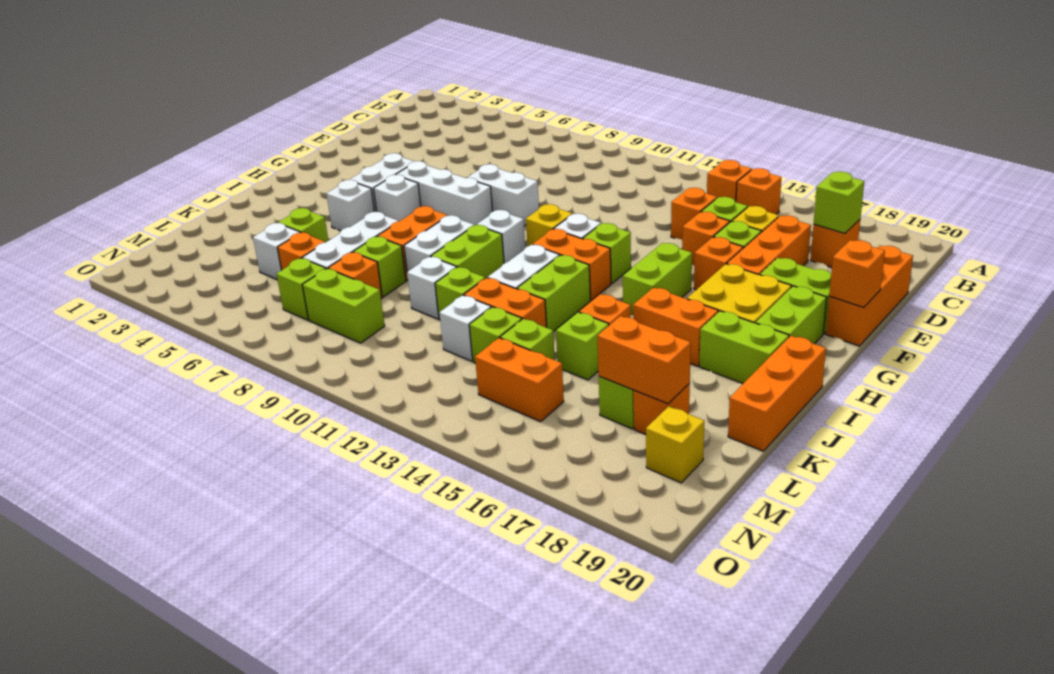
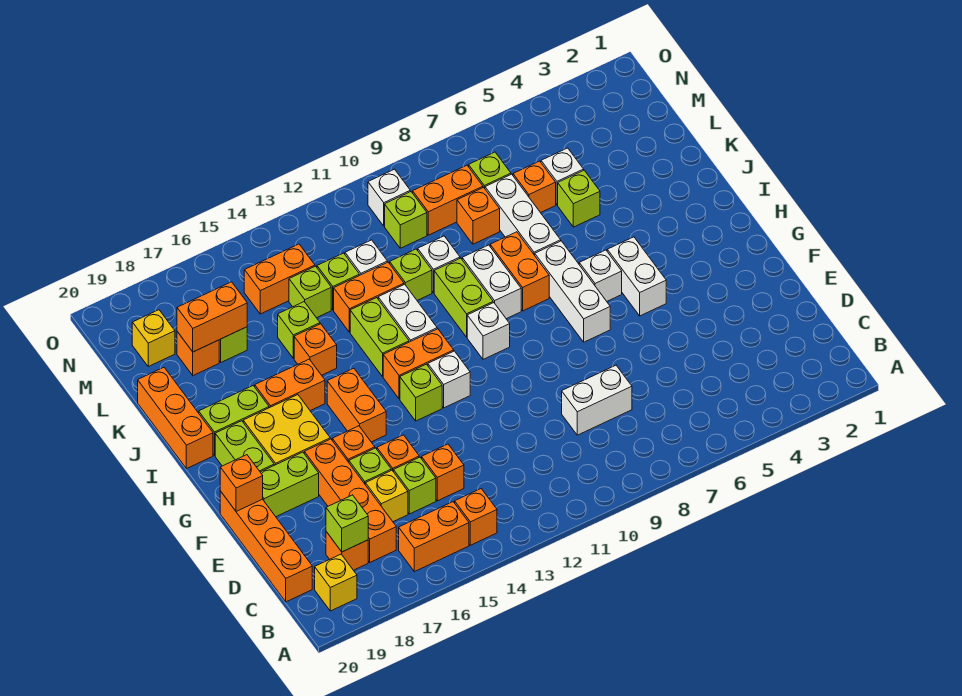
orange brick B15 level 1 -> orange brick B15:B16 level 1
orange brick D17:F17 level 1 -> orange brick C17:F17 level 1
orange brick D20:F20 level 1 -> orange brick C20:F20 level 1
white brick F8:F9 level 1 -> white brick D8:D9 level 1
white brick G6:G8 level 1 -> white brick G7:I7 level 1
yellow brick G11 level 1 -> yellow brick B19 level 1
lime brick G15:H15 level 1 -> orange brick G15:H15 level 1
white brick I5 level 1 -> white brick N10 level 1
lime brick K8 level 1 -> lime brick M10 level 1
lime brick M8:M9 level 1 -> orange brick M8:M9 level 1

